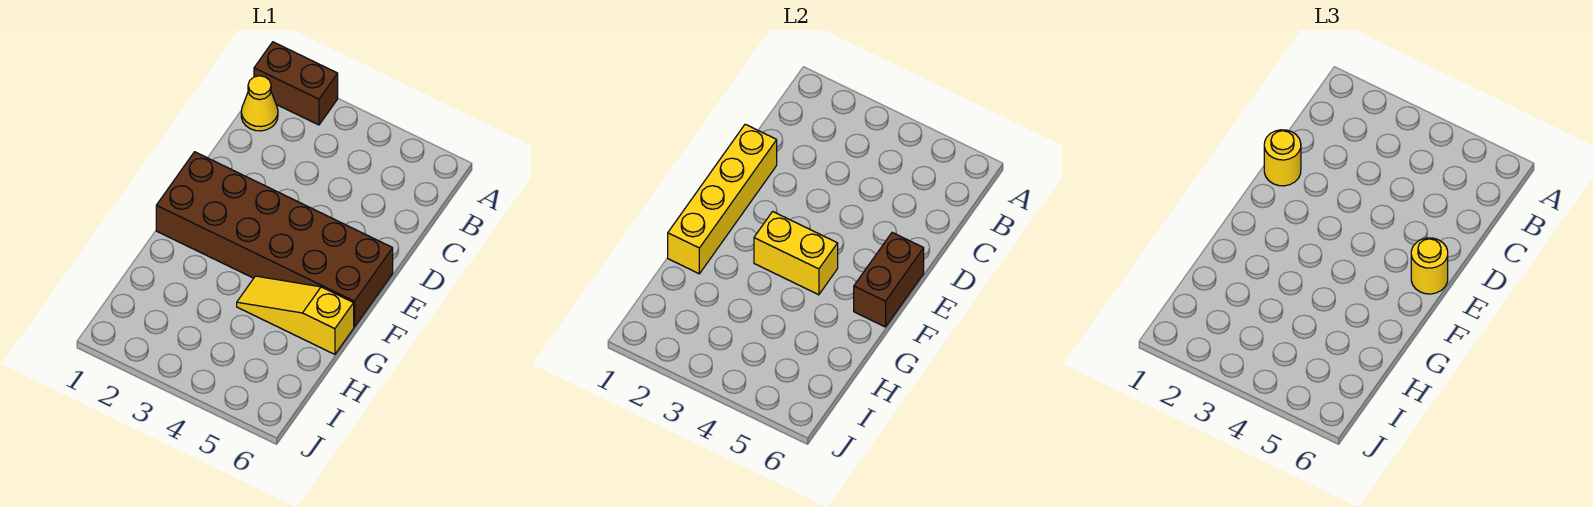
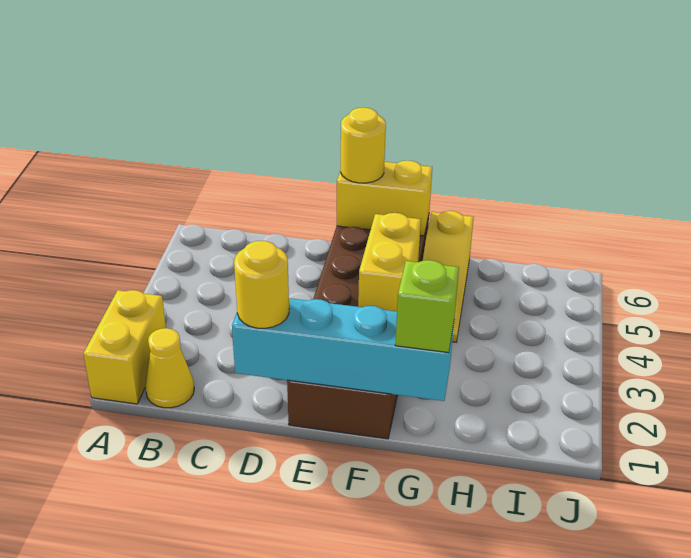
brown brick A1:A2 level 1 -> yellow brick A1:A2 level 1
yellow brick D1:G1 level 2 -> cyan brick D1:G1 level 2
brown brick E6:F6 level 2 -> yellow brick E6:F6 level 2
none -> lime brick G1 level 3

